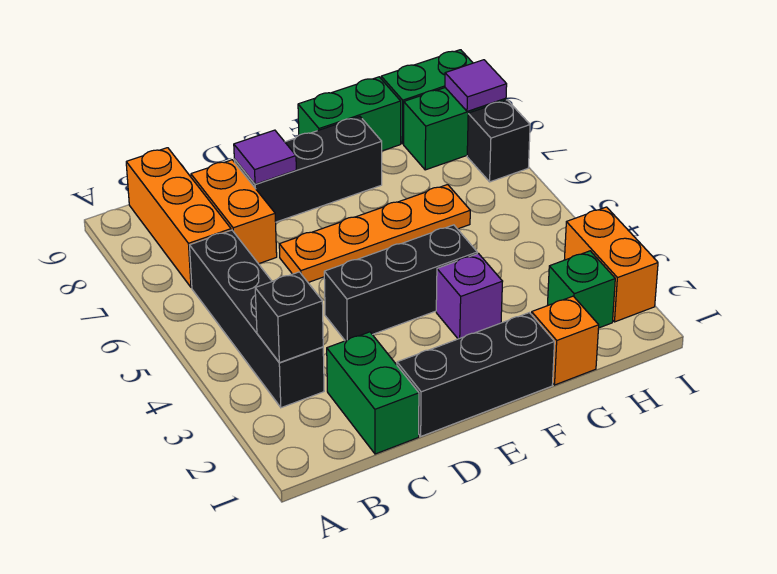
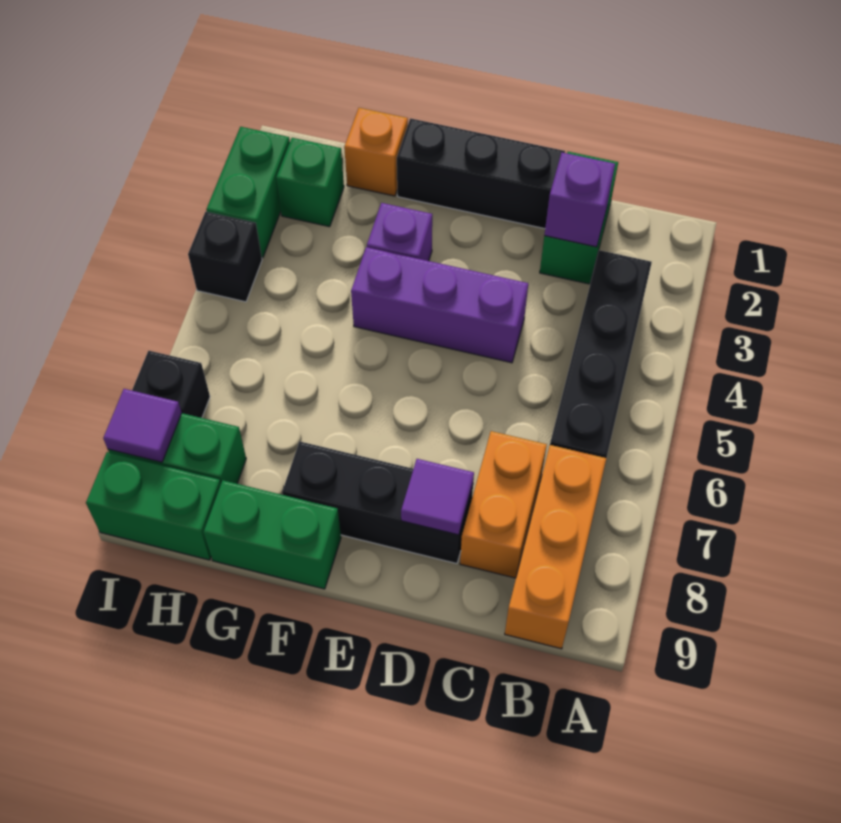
black brick B3 level 2 -> black brick I4 level 1
none -> purple brick C2 level 2
black brick D4:F4 level 1 -> purple brick D4:F4 level 1
orange plate D6:G6 level 1 -> none
orange brick I2:I3 level 1 -> green brick I2:I3 level 1

